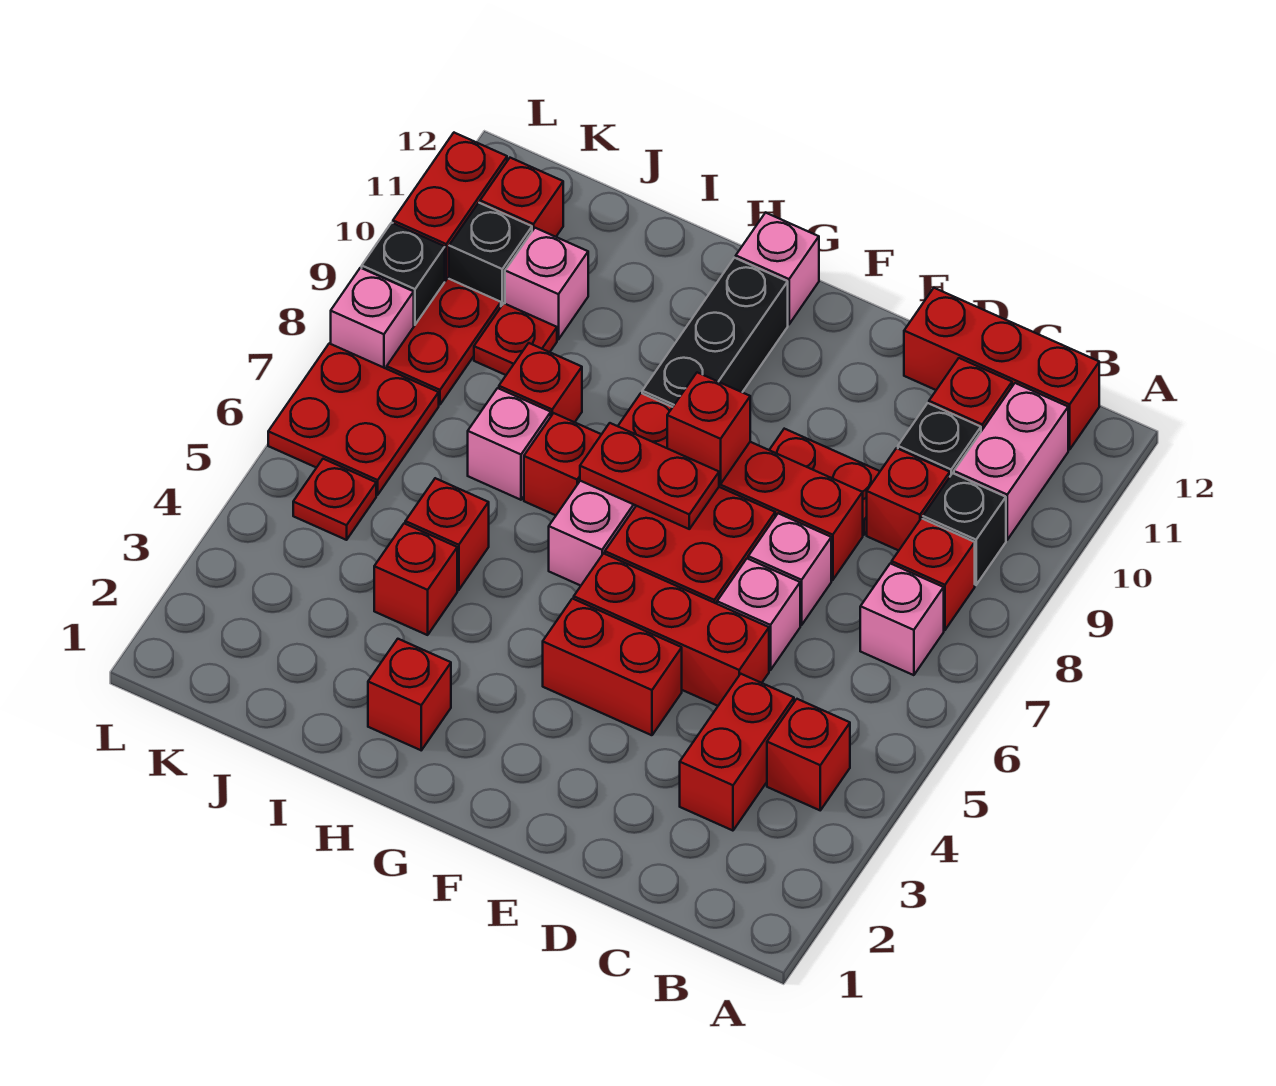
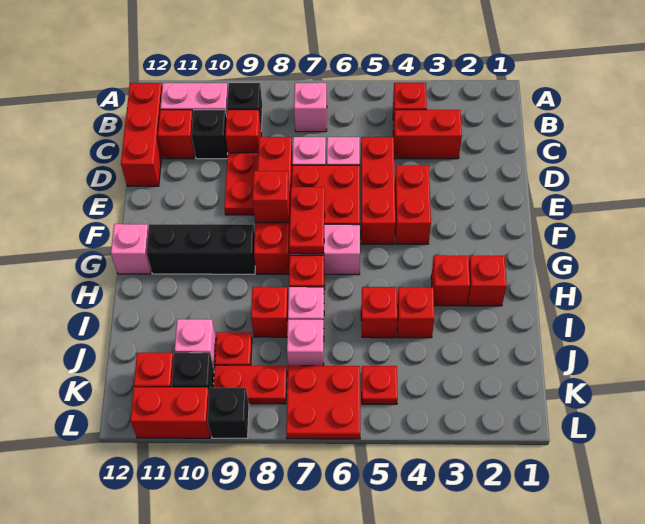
red brick B8 level 1 -> red brick H3 level 1
pink brick L8 level 1 -> pink brick J7 level 1

